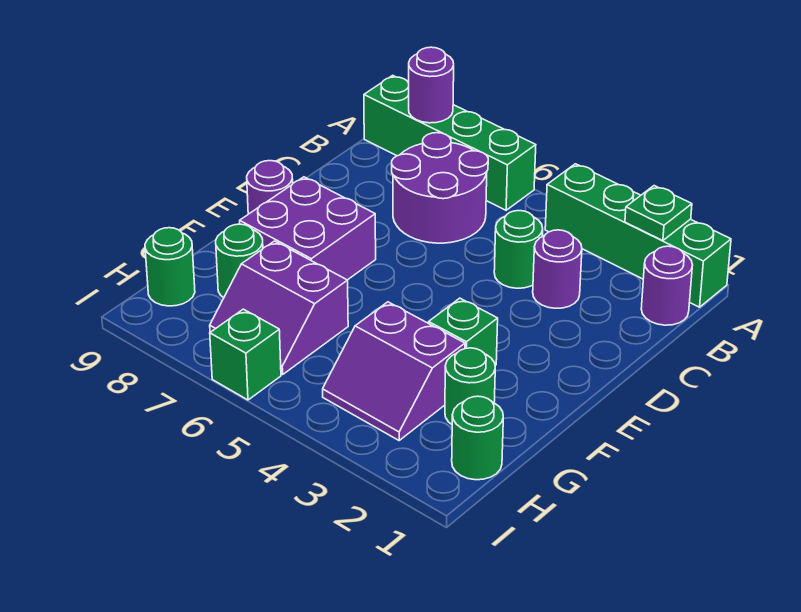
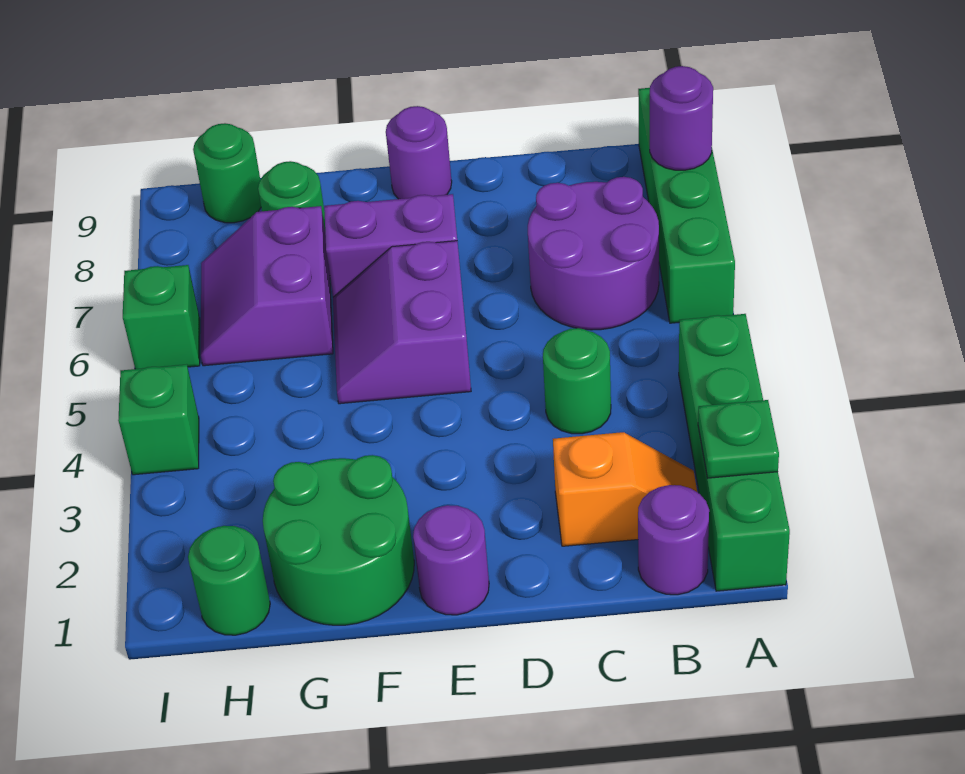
none -> orange slope B2:C2 level 1 top C
purple round brick C3 level 1 -> purple round brick E1 level 1
purple brick E7:F8 level 1 -> purple brick E7:F7 level 1
green brick F3 level 1 -> green brick I4 level 1
green round brick G2 level 1 -> green round brick F1:G2 level 1
purple slope G3:H4 level 1 top G -> purple slope E5:F6 level 1 top E

